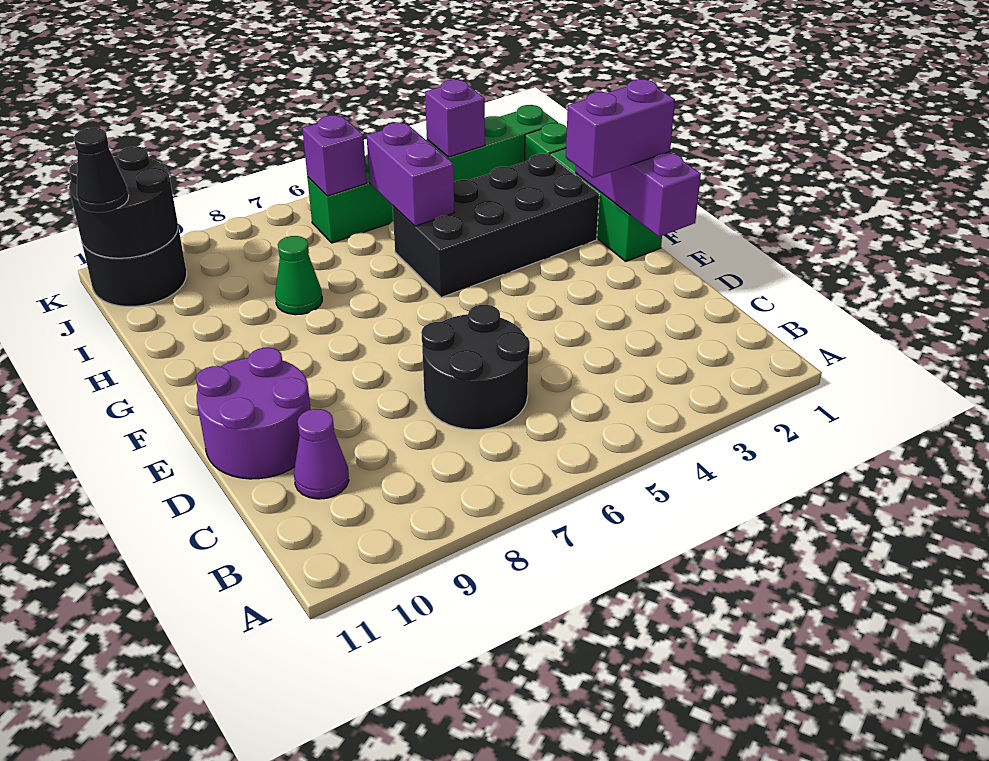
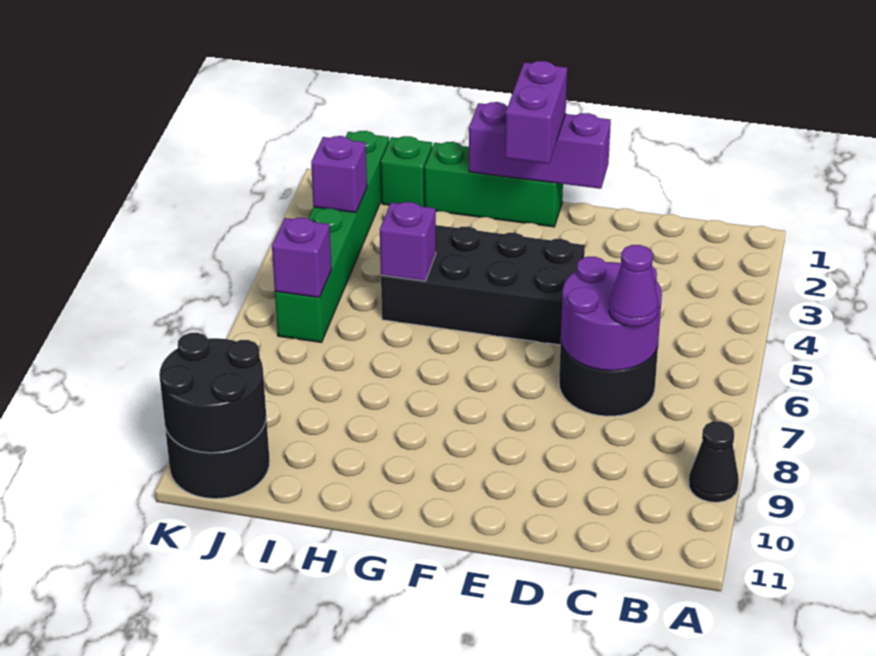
purple cone C10 level 1 -> purple cone C7 level 3
purple round brick D10:E11 level 1 -> purple round brick C6:D7 level 2
black brick G2:H5 level 1 -> black brick E4:H5 level 1
purple brick H5:I5 level 2 -> purple brick H5 level 2
green cone H8 level 1 -> none
black cone J11 level 3 -> black cone A9 level 1

